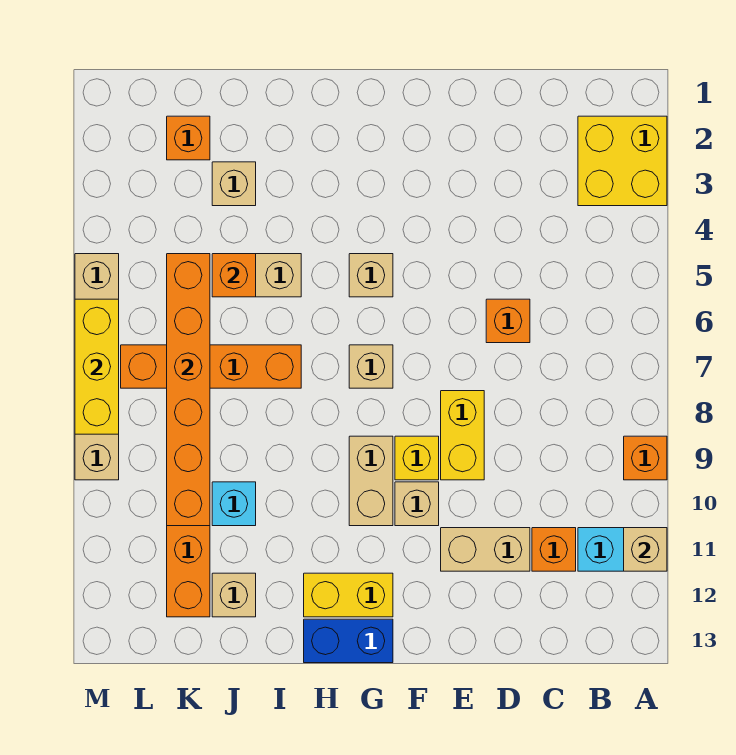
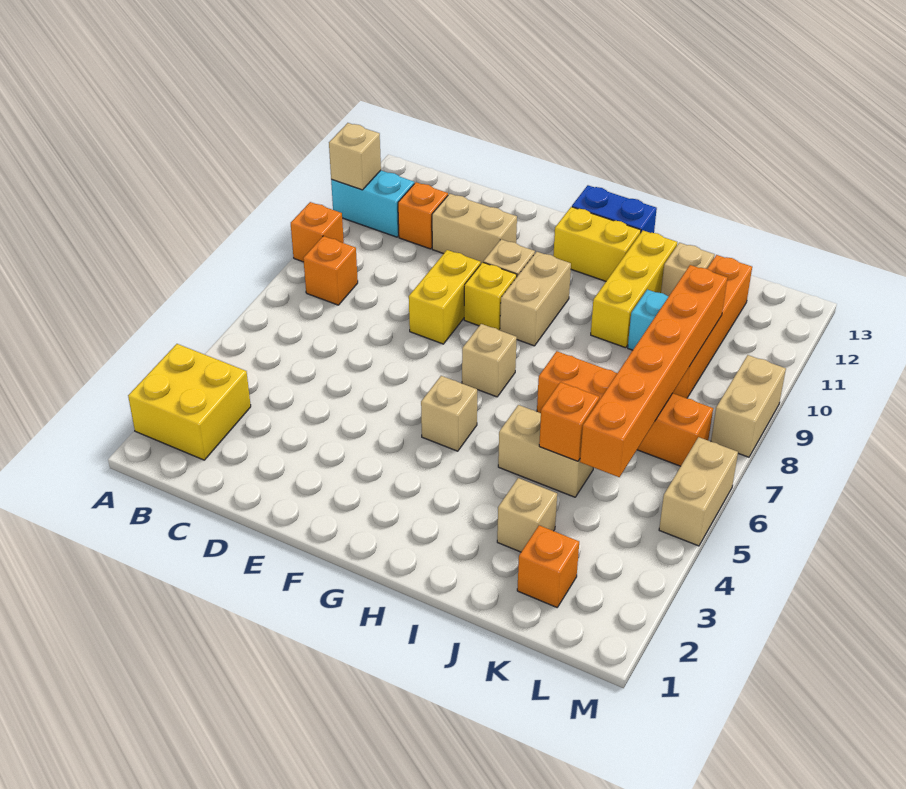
orange brick D6 level 1 -> orange brick B8 level 1
yellow brick M6:M8 level 2 -> yellow brick I10:I12 level 1

